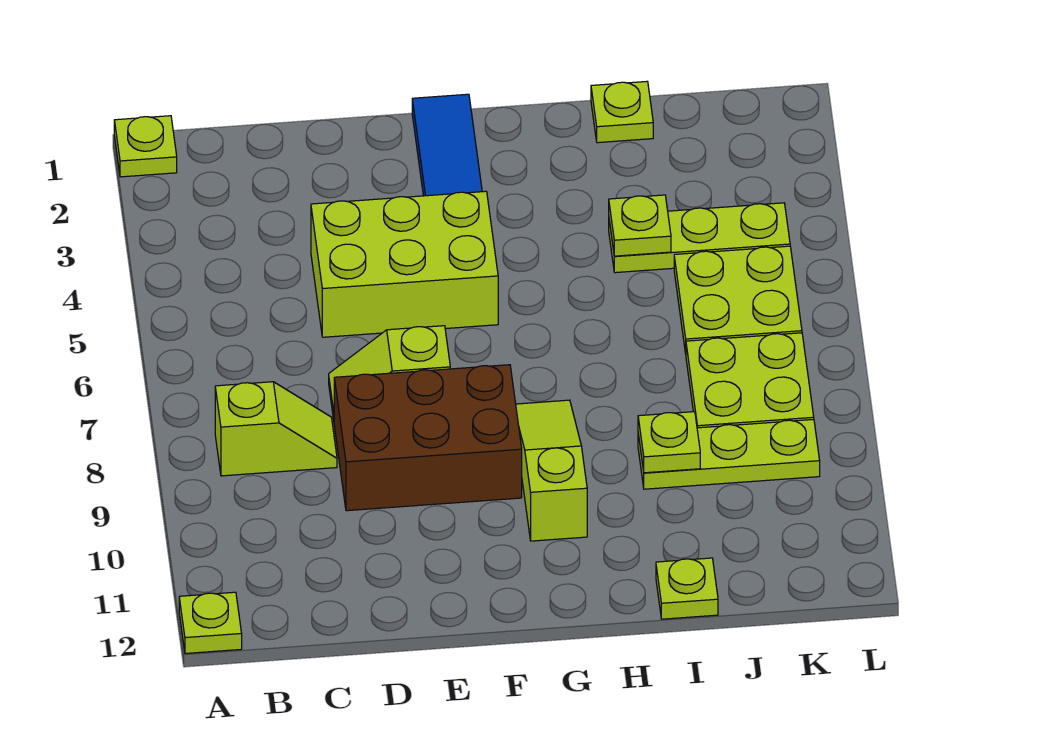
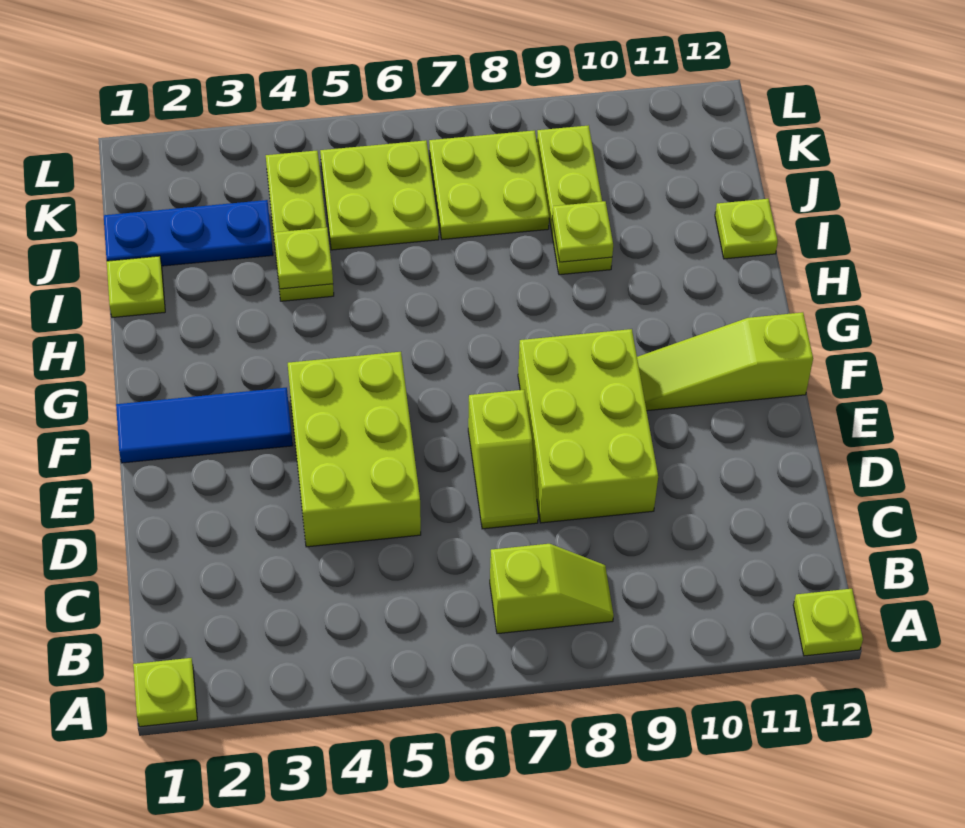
lime slope B8:C8 level 1 top B -> lime slope B7:B8 level 1 top 7
brown brick D8:F9 level 1 -> lime brick D8:F9 level 1
lime slope G8:G10 level 1 top 10 -> lime slope F10:F12 level 1 top 12
none -> blue plate J1:J3 level 1

